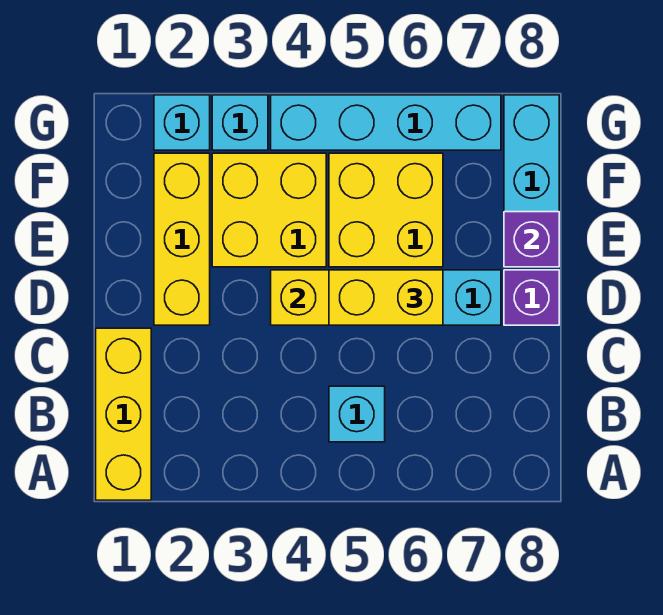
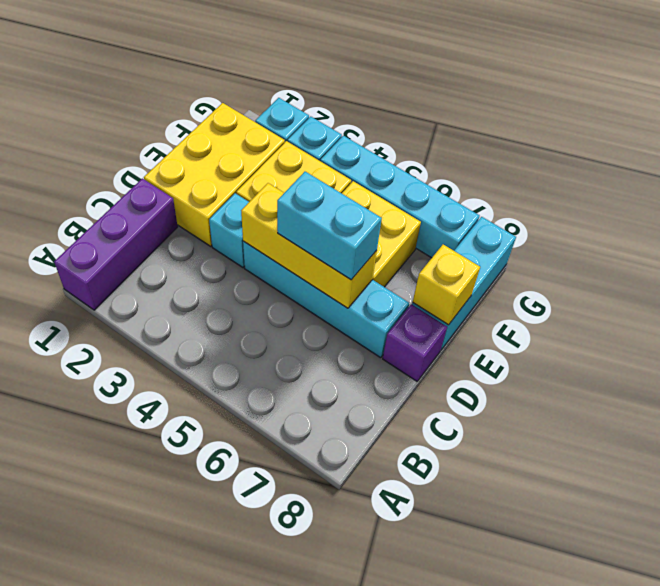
yellow brick A1:C1 level 1 -> purple brick A1:C1 level 1
cyan brick B5 level 1 -> cyan brick D3 level 1
yellow brick D2:F2 level 1 -> yellow brick D1:F2 level 1
yellow brick D5:D6 level 3 -> cyan brick D5:D6 level 3
purple brick E8 level 2 -> yellow brick E8 level 2

